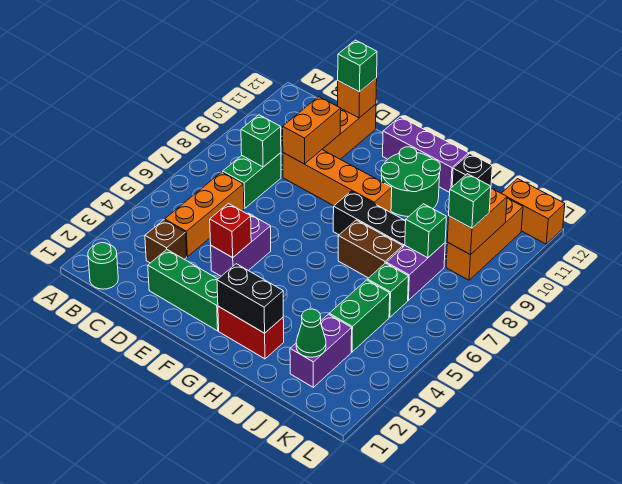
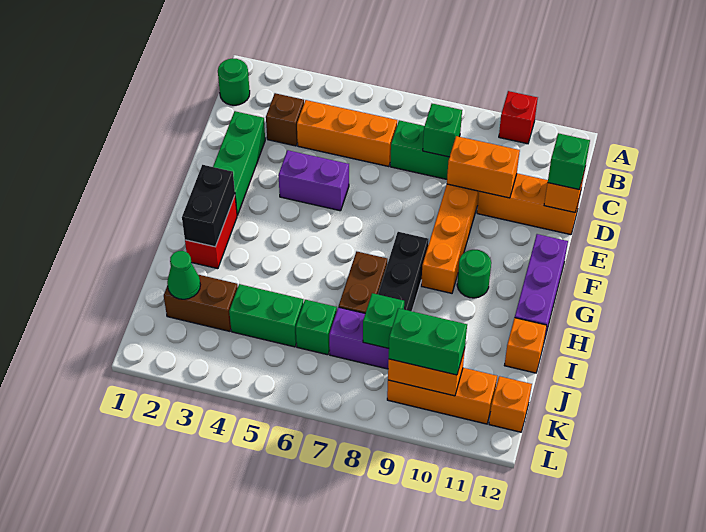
red brick E4 level 2 -> red brick A10 level 1
green round brick G10:H11 level 1 -> green round brick G10 level 1
black brick I12 level 1 -> orange brick I12 level 1
purple brick J2:J3 level 1 -> brown brick J2:J3 level 1
green brick K9 level 3 -> green brick K9:K10 level 3
orange brick K12:L12 level 1 -> orange brick K12 level 1

